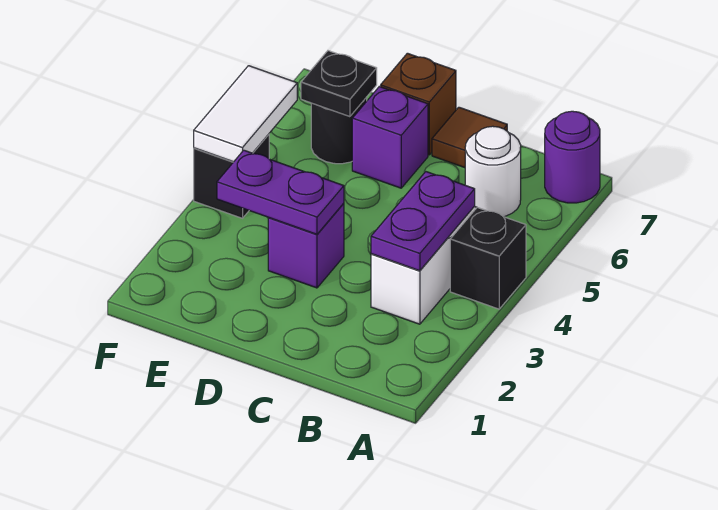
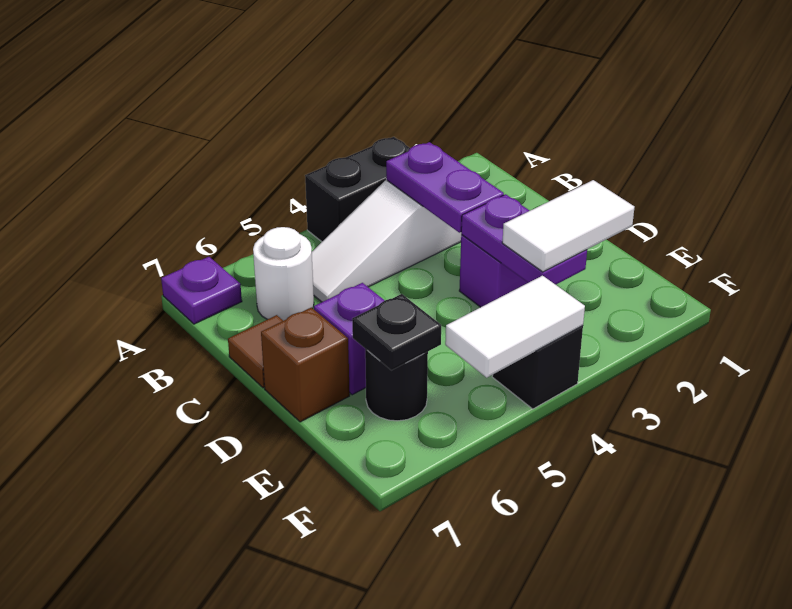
black brick A4 level 1 -> black brick A3:A4 level 1
purple round brick A7 level 1 -> purple plate A7 level 1
purple plate B3:B4 level 2 -> purple plate B3:C3 level 2
none -> white tile E2:E3 level 3

